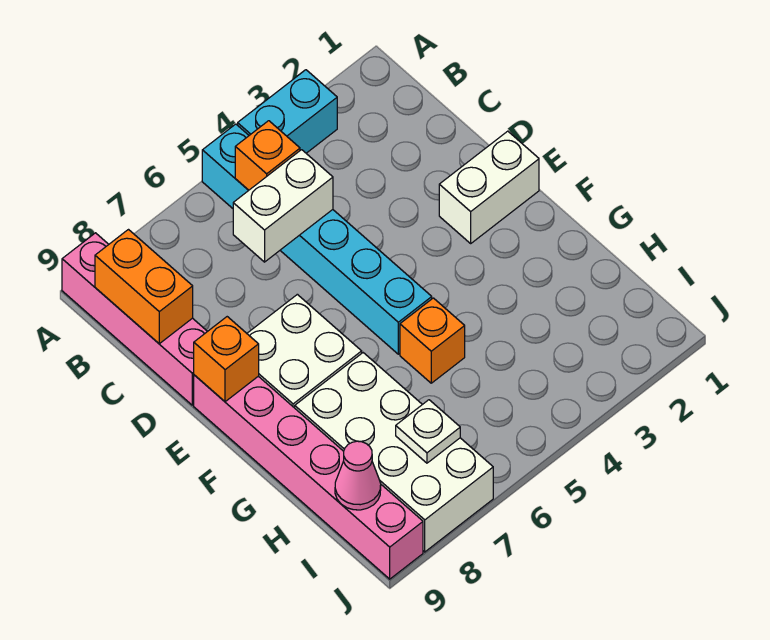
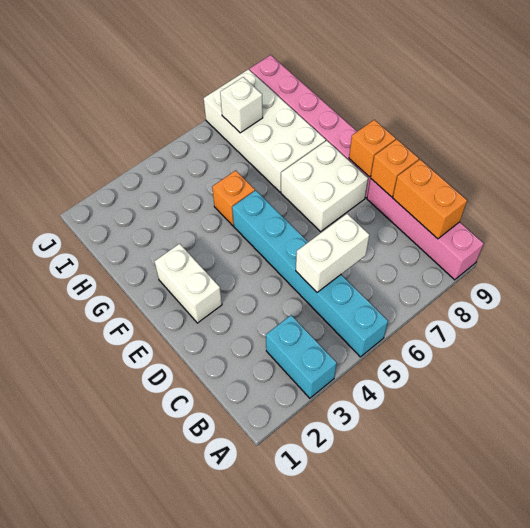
cyan brick A3:A4 level 1 -> cyan brick A3:B3 level 1
orange brick B5 level 2 -> orange brick D9 level 2
white brick E1:E2 level 1 -> white brick E2:F2 level 1
white plate I7 level 2 -> white brick I7 level 2
pink cone I9 level 2 -> none

